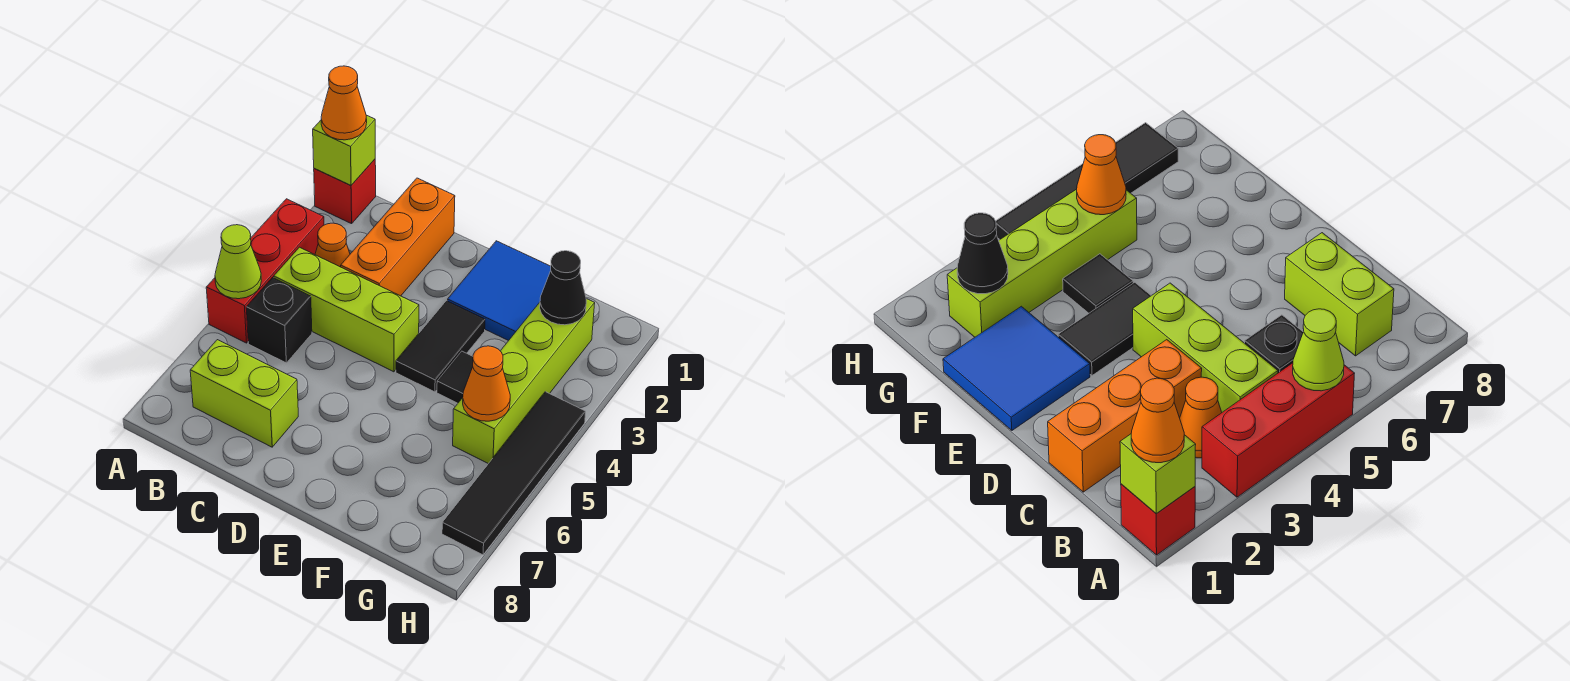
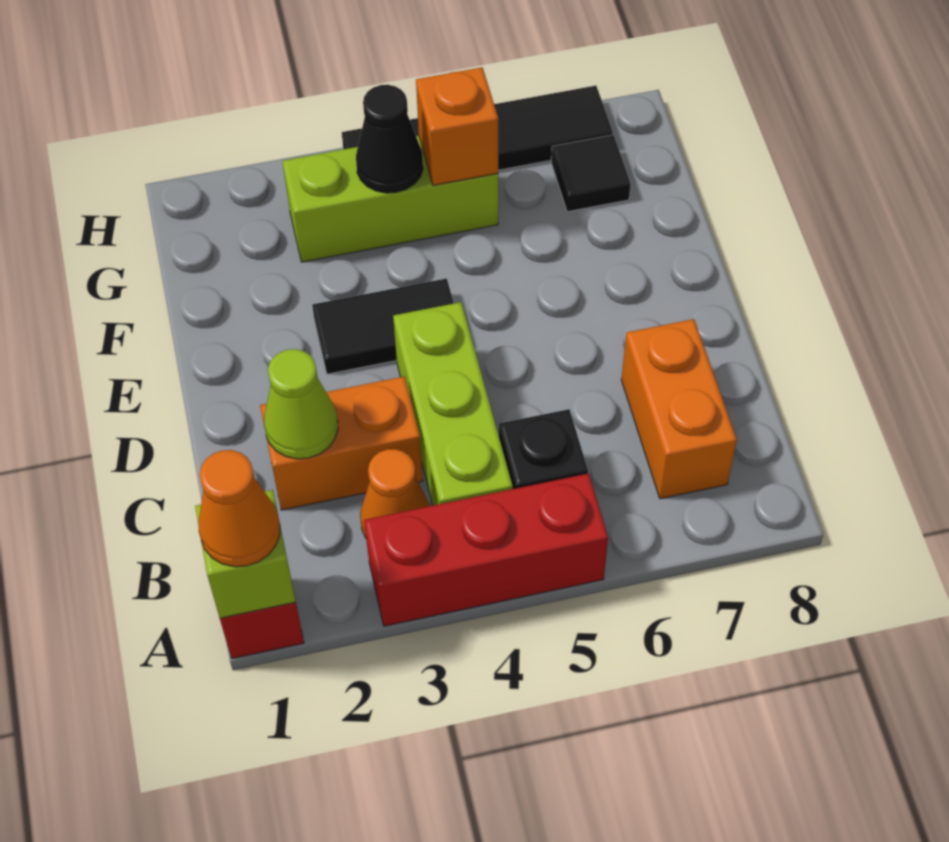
lime cone A5 level 2 -> lime cone C2 level 2
lime brick B7:C7 level 1 -> orange brick B7:C7 level 1
orange brick C1:C3 level 1 -> orange brick C2:C3 level 1
blue tile E1:F2 level 1 -> none
black tile F4 level 1 -> black tile G7 level 1
lime brick G2:G5 level 1 -> lime brick G3:G5 level 1
black cone G2 level 2 -> black cone G4 level 2
orange cone G5 level 2 -> orange brick G5 level 2

